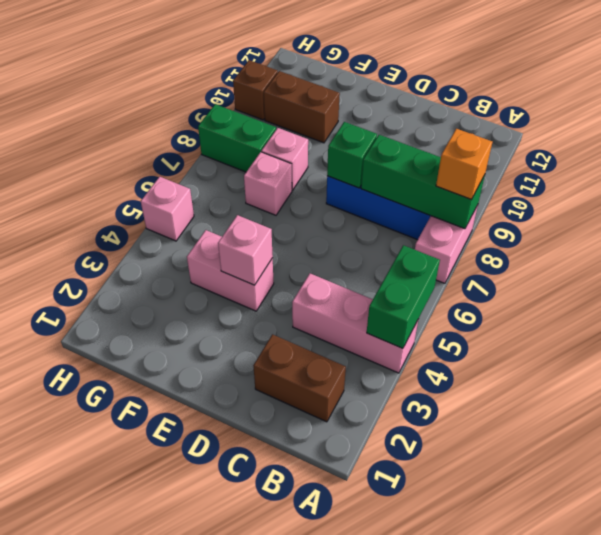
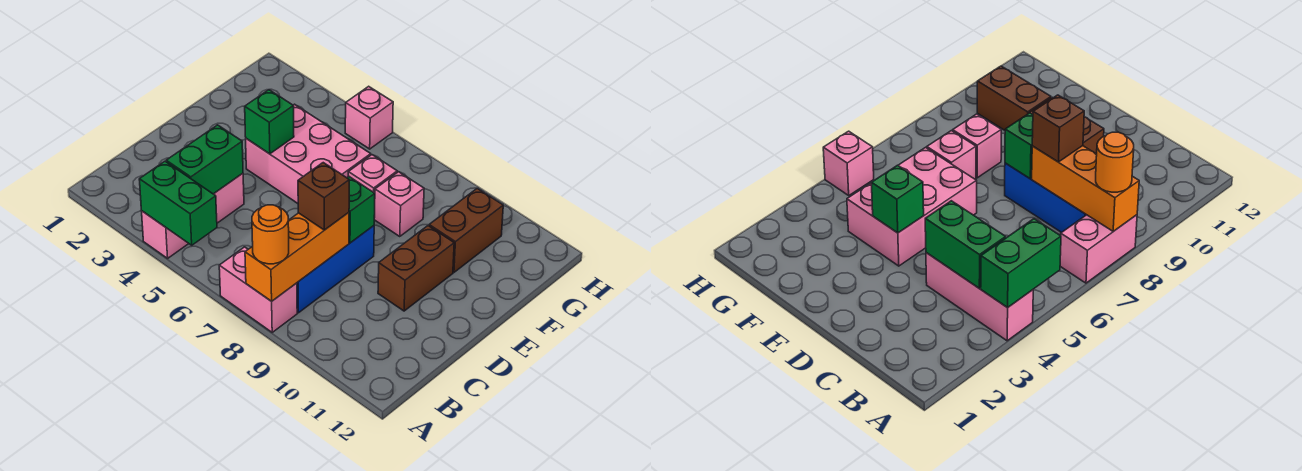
green brick A8:C8 level 2 -> orange brick A8:C8 level 2
orange brick A8 level 3 -> orange round brick A8 level 3
brown brick B2:C2 level 1 -> brown brick D10:E10 level 1
pink brick E4:F4 level 1 -> pink brick E4:F6 level 1
pink brick E4 level 2 -> green brick E4 level 2
green brick G8:H8 level 1 -> green brick B4:C4 level 2
brown brick H10 level 1 -> brown brick C8 level 3

